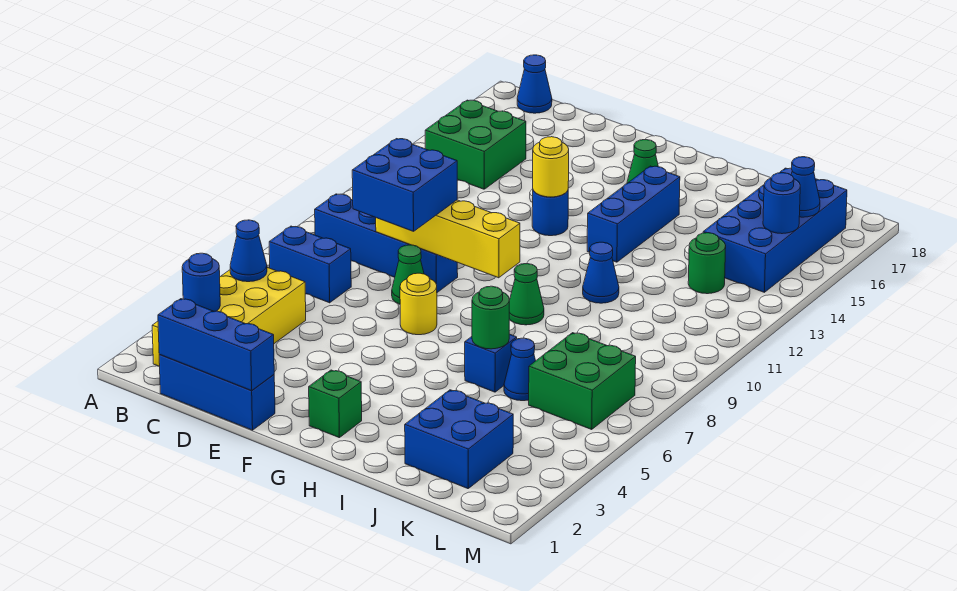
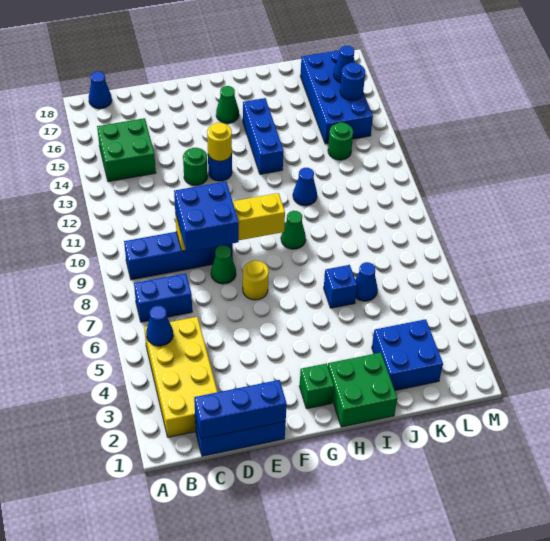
blue round brick B3 level 2 -> none
green round brick I6 level 2 -> green round brick E13 level 1
green brick K6:L7 level 1 -> green brick H1:I2 level 1

